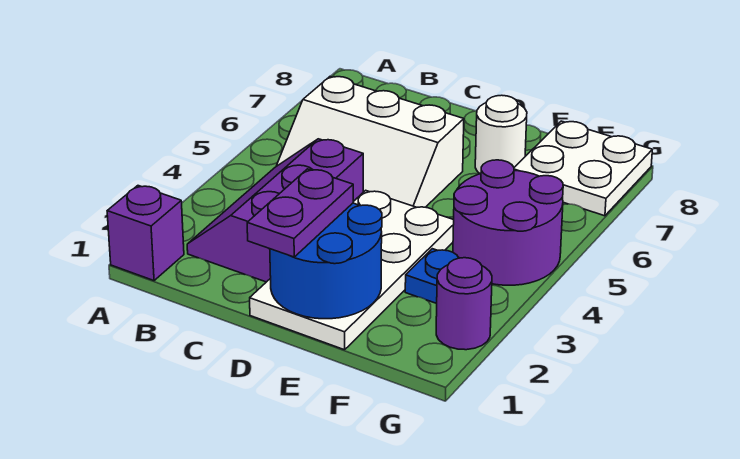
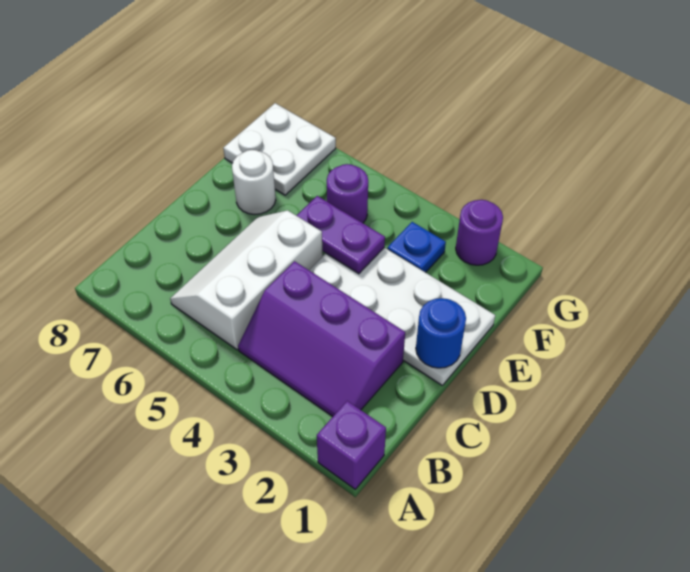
white slope B5:D6 level 1 top 6 -> white slope B5:D6 level 1 top 5
blue round brick D1:E2 level 2 -> blue round brick D1 level 2
purple plate D1:D2 level 3 -> purple plate E4:E5 level 2
purple round brick F4:G5 level 1 -> purple round brick F5 level 1

